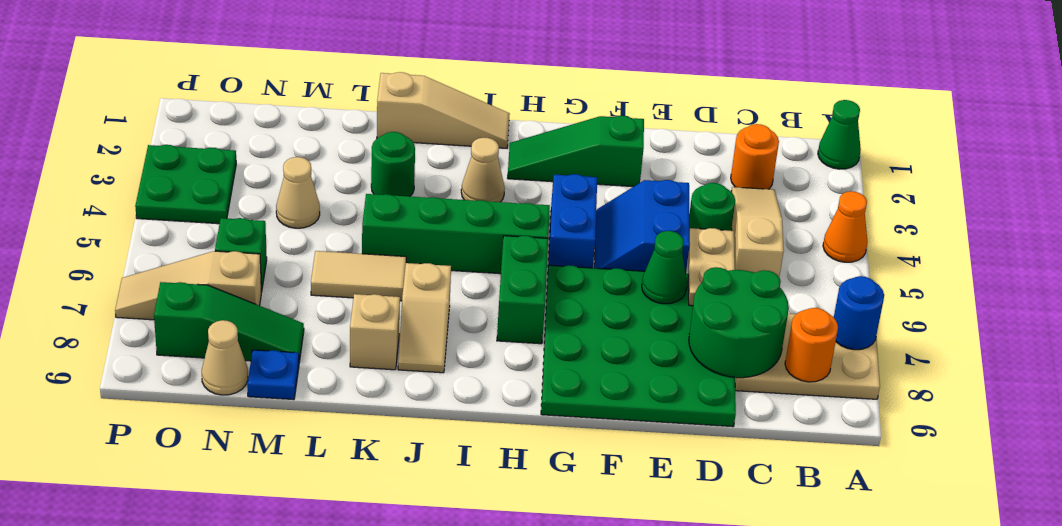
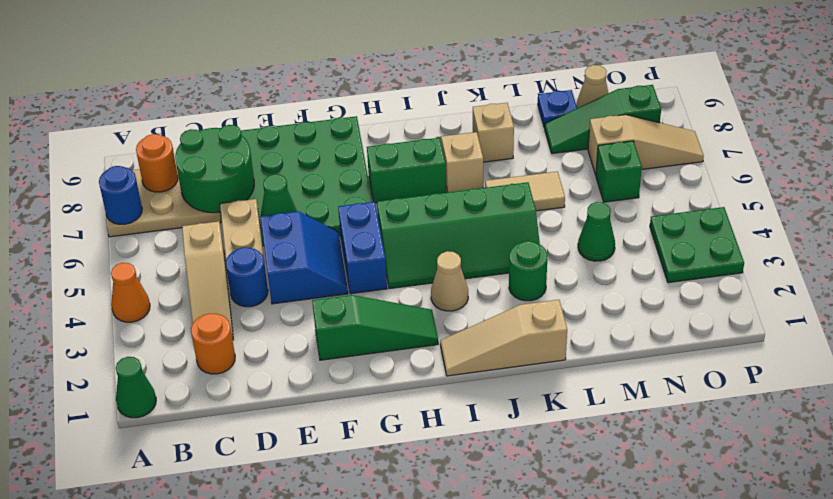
green round brick D4 level 1 -> blue round brick D4 level 1
green brick H6:H7 level 1 -> green brick H7:I7 level 1
tan cone M4 level 1 -> green cone M4 level 1

